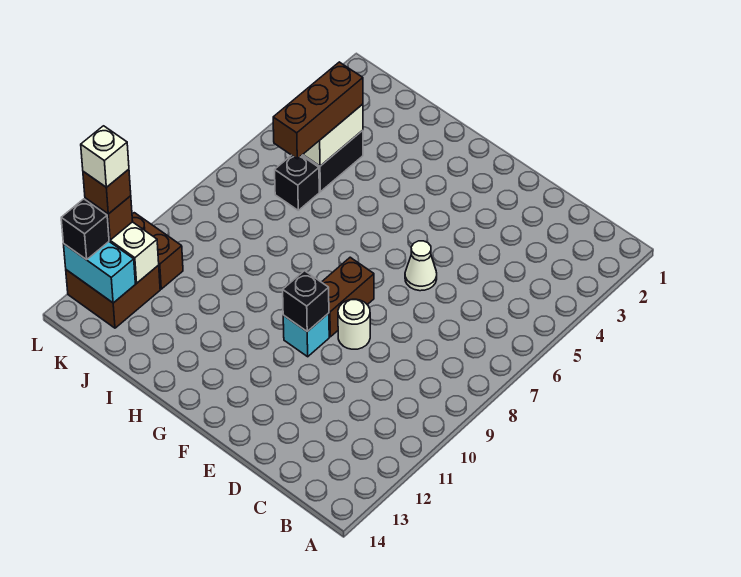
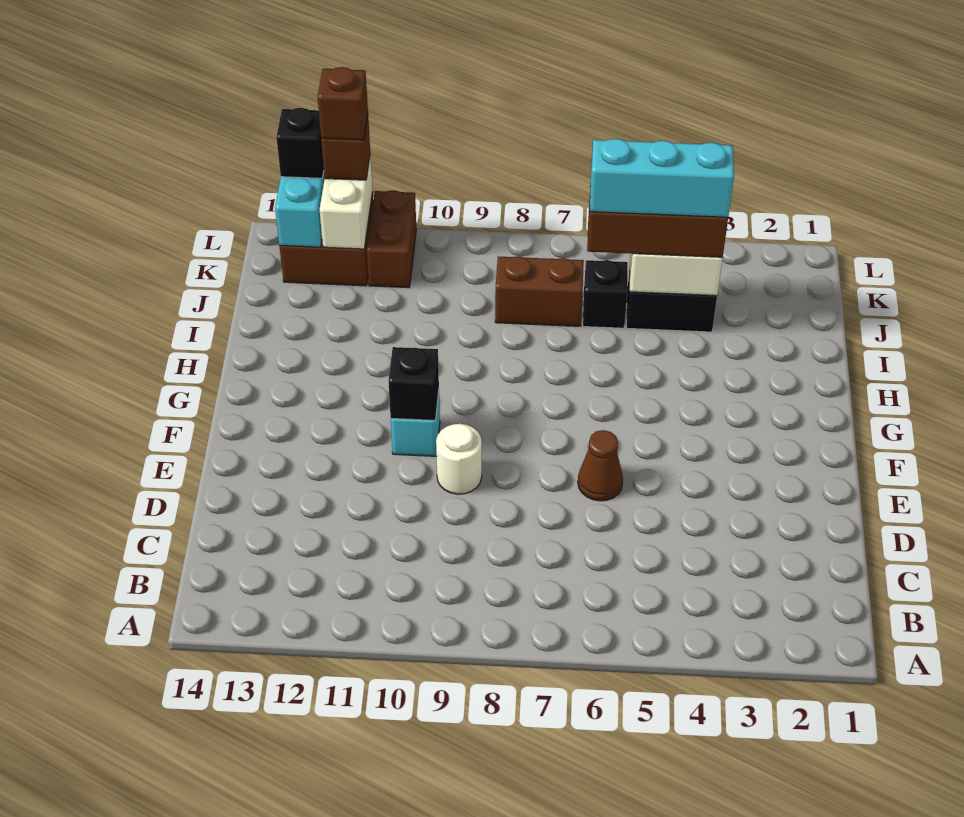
white cone E6 level 1 -> brown cone E6 level 1
brown brick F8:F9 level 1 -> brown brick J7:J8 level 1
none -> cyan brick J4:J6 level 4
white brick L12 level 5 -> none

